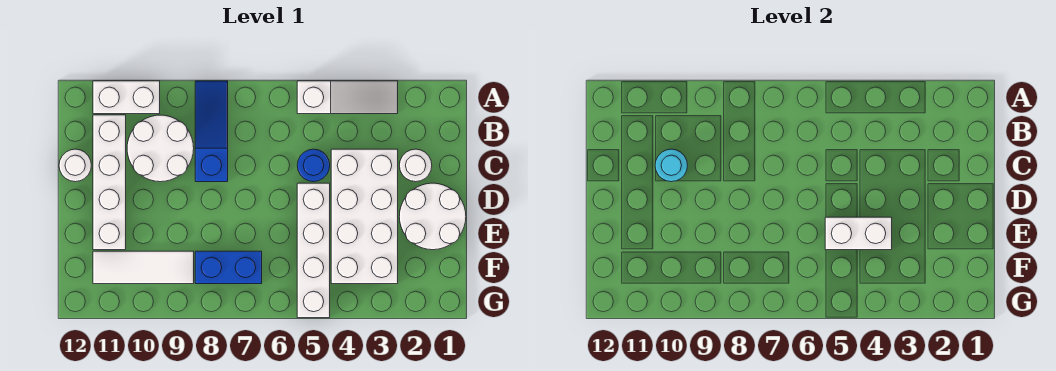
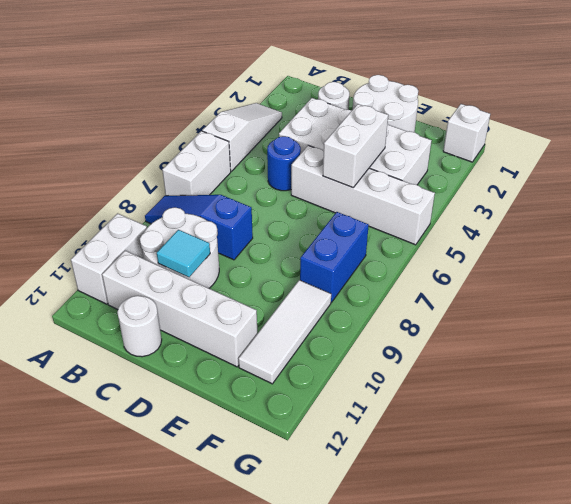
none -> white brick A6:A7 level 1
cyan round brick C10 level 2 -> cyan tile C10 level 2
none -> white brick G1 level 1

